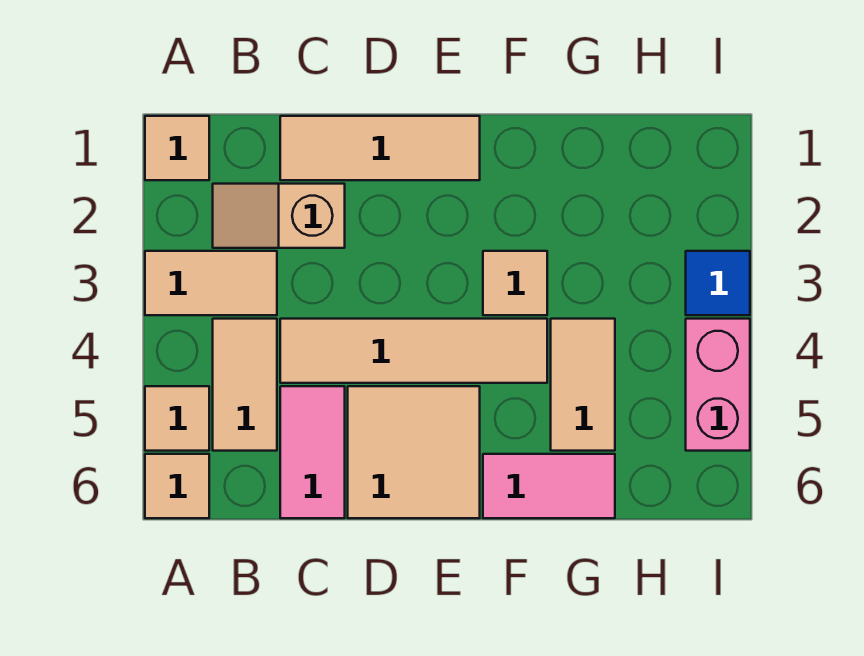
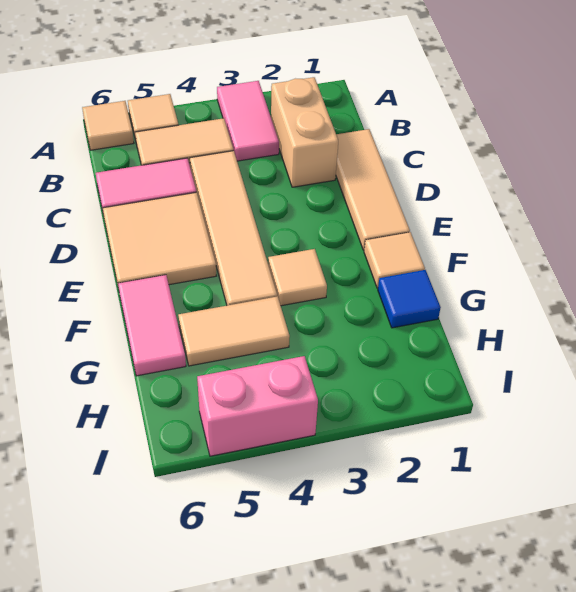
tan tile A1 level 1 -> tan tile F1 level 1
tan tile A3:B3 level 1 -> pink tile A3:B3 level 1
tan slope B2:C2 level 1 top C -> tan brick B2:C2 level 1
blue tile I3 level 1 -> blue tile G1 level 1

